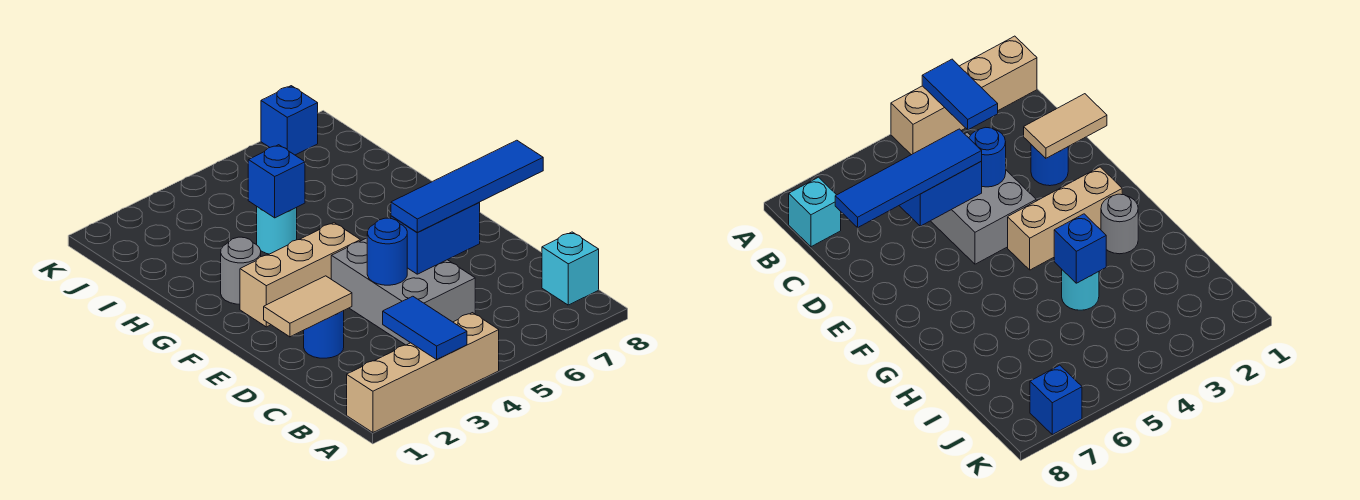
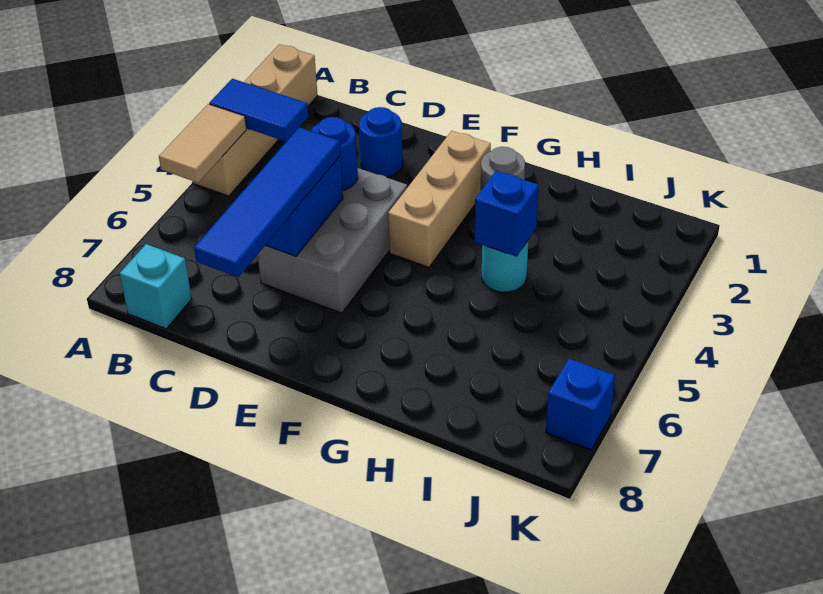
grey brick C4:E5 level 1 -> grey brick D4:E6 level 1
tan tile D1:D2 level 2 -> tan tile A4:A5 level 2

